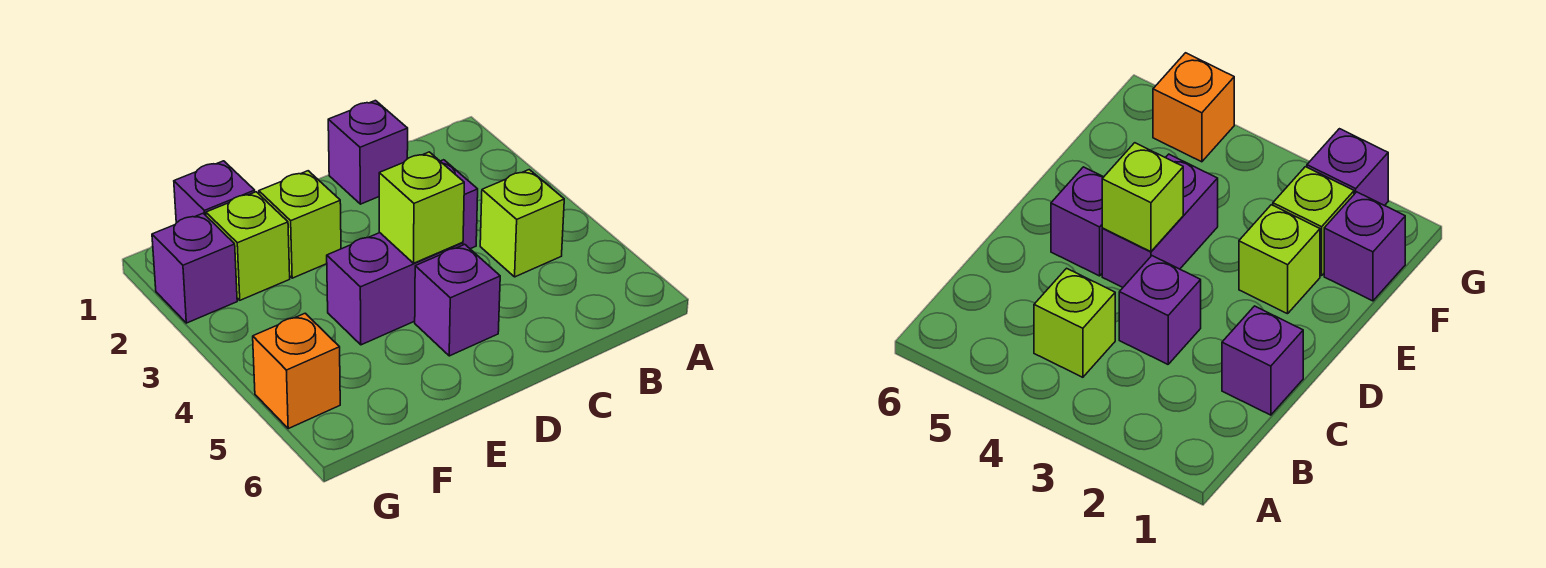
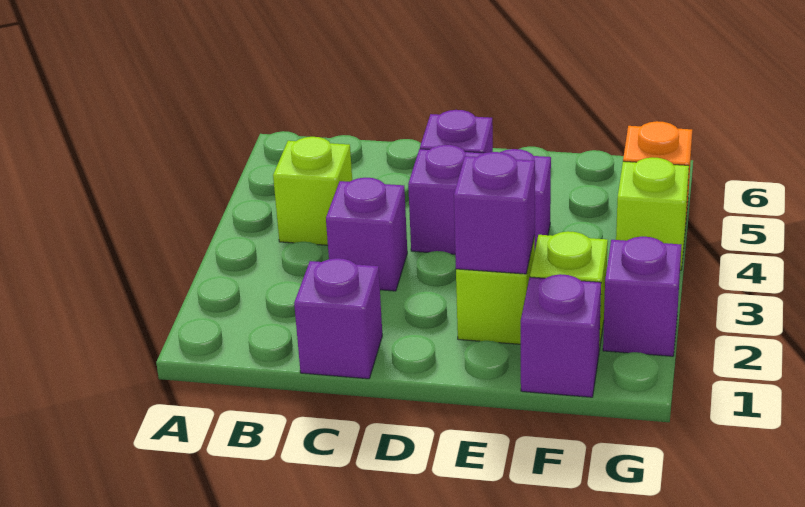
lime brick D4 level 2 -> lime brick G4 level 1
none -> purple brick E2 level 2

